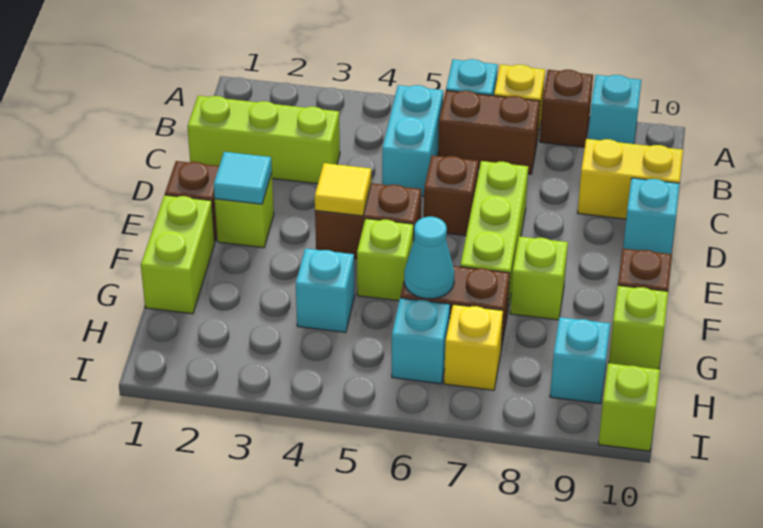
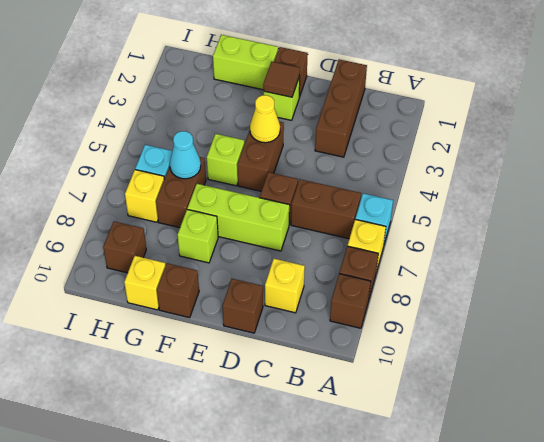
cyan brick A9 level 1 -> brown brick A9 level 1
cyan brick B5:C5 level 1 -> none
brown brick B6:B7 level 1 -> brown brick B6:C6 level 1
lime brick C1:C3 level 1 -> brown brick C1:C3 level 1
yellow brick C9:C10 level 1 -> yellow brick C9 level 1
cyan brick D10 level 1 -> brown brick D10 level 1
cyan tile E2 level 2 -> brown tile E2 level 2
yellow tile E4 level 2 -> yellow cone E4 level 2
cyan brick G4 level 1 -> none
lime brick G10 level 1 -> yellow brick G10 level 1
cyan brick H9 level 1 -> brown brick H9 level 1
lime brick I10 level 1 -> none

